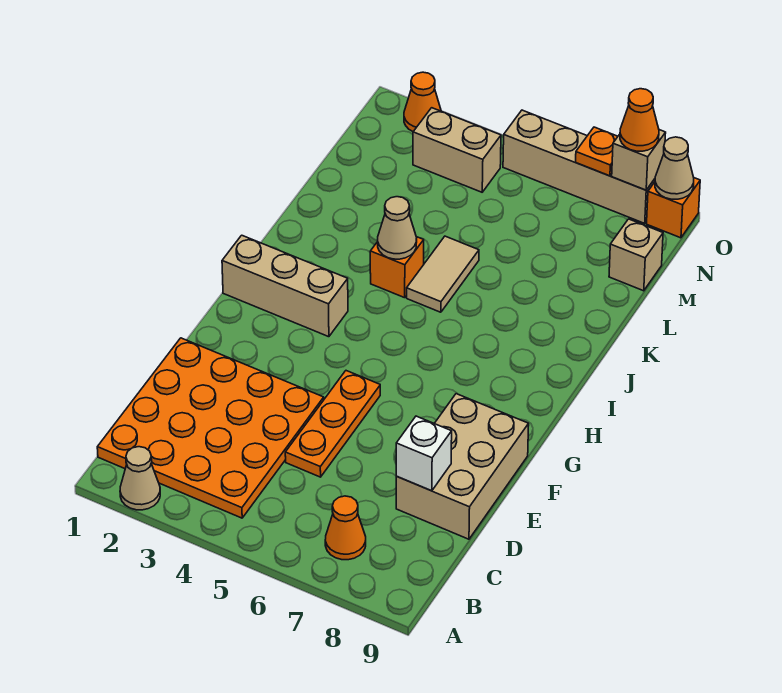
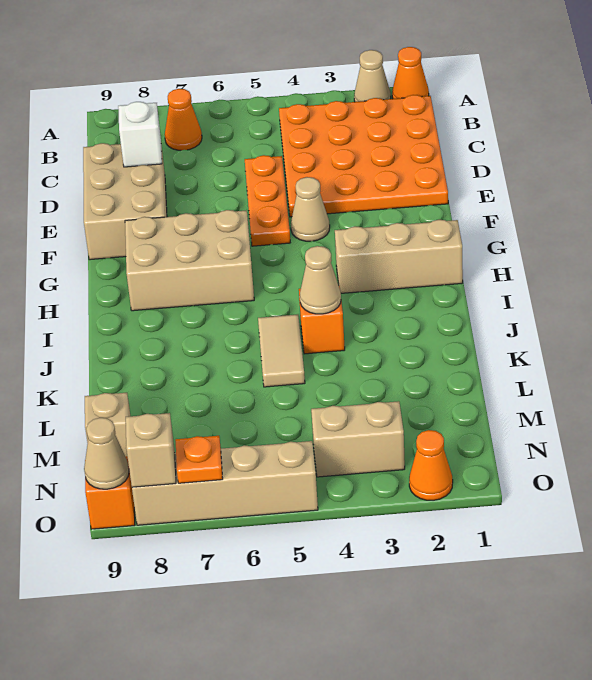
none -> tan cone F4 level 1
none -> tan brick G6:H8 level 1
orange cone O8 level 3 -> orange cone A1 level 1

